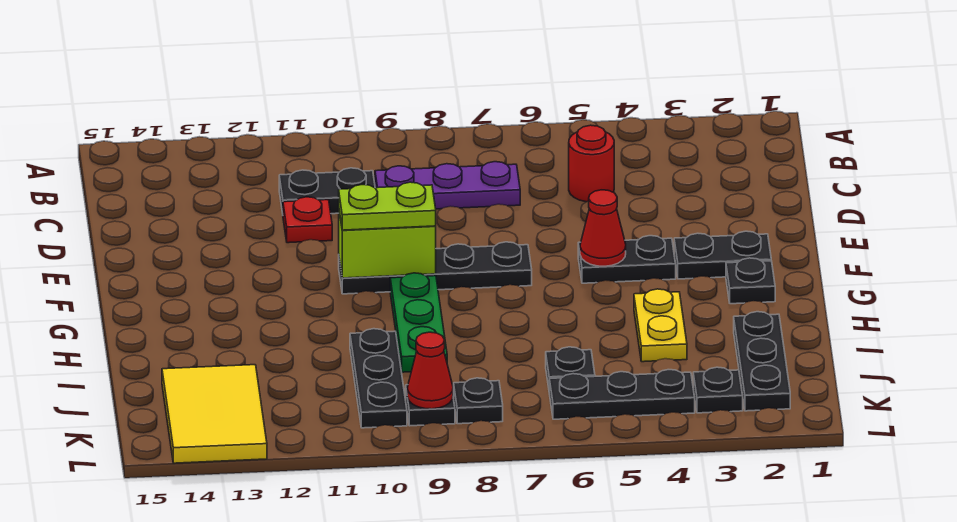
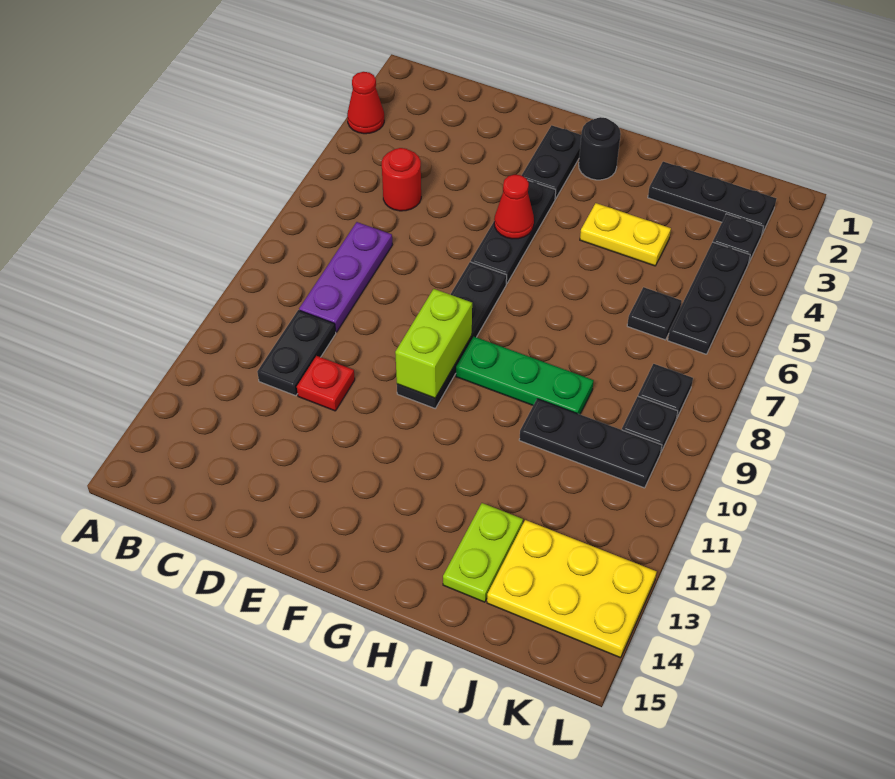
black plate F4:F5 level 1 -> black plate F4:F6 level 1
lime plate F9:F10 level 3 -> lime plate I13:I14 level 1
black plate G2 level 1 -> black round brick G2 level 1
yellow tile J13:L14 level 1 -> yellow plate J13:L14 level 1
red cone K9 level 2 -> red cone A3 level 1

